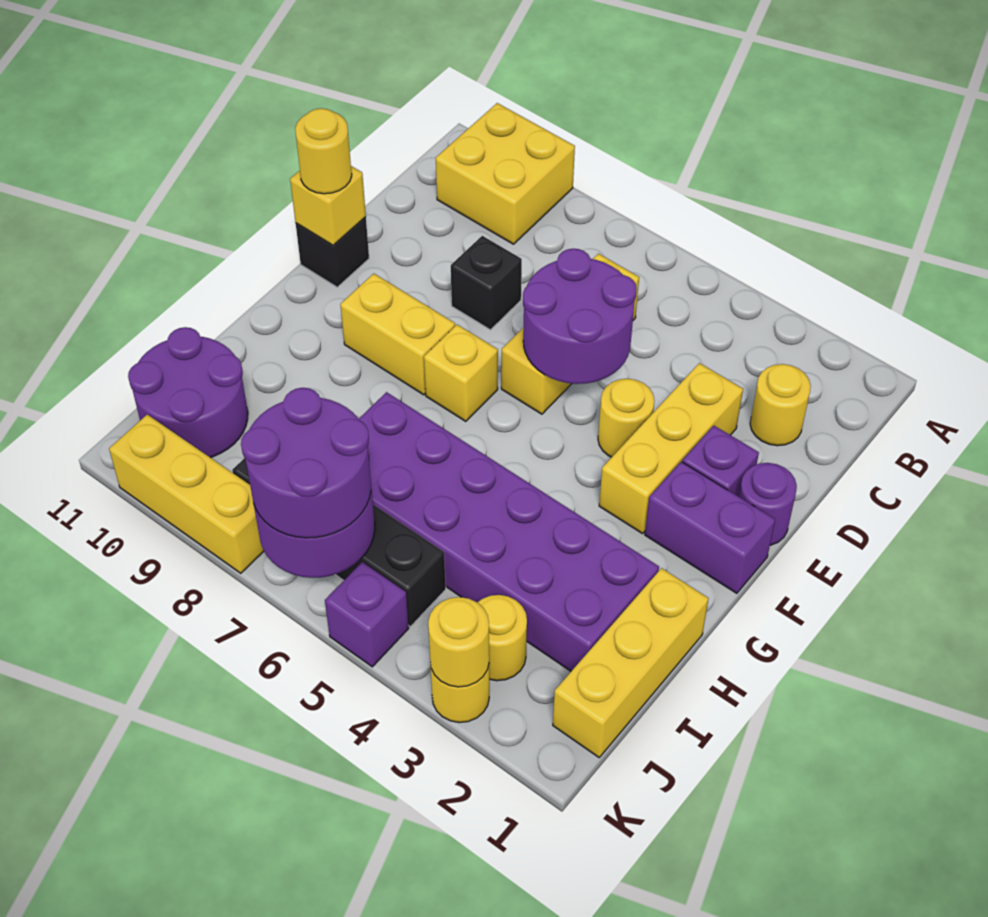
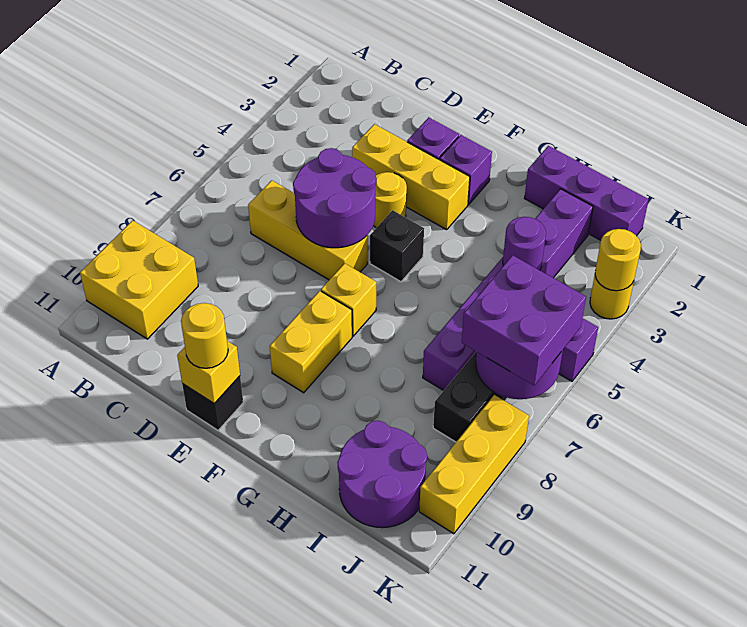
yellow round brick C2 level 1 -> none
black brick D8 level 1 -> black brick F5 level 1
purple round brick E1 level 1 -> purple round brick I4 level 2
purple brick F1:F2 level 1 -> purple brick F2 level 1
yellow brick H1:J1 level 1 -> purple brick H1:J1 level 1
purple brick H2:I7 level 1 -> purple brick I2:I7 level 1
yellow round brick J3 level 1 -> none
purple round brick J6:K7 level 3 -> purple brick J6:K7 level 3

